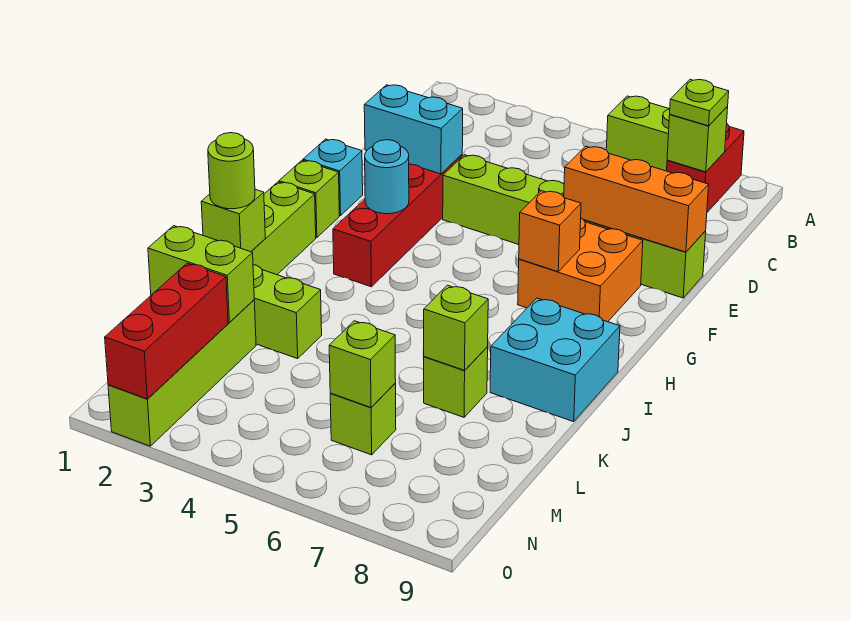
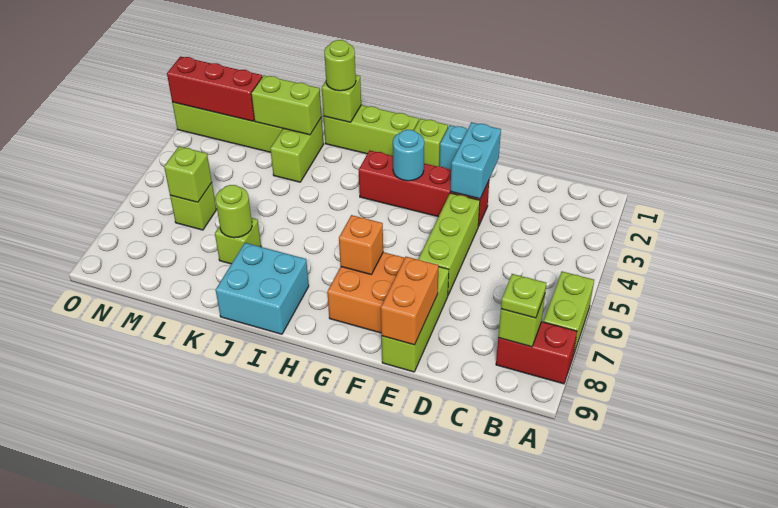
orange brick E7:E9 level 2 -> orange brick E8:E9 level 2
lime brick K7 level 2 -> lime round brick K7 level 2
lime brick L1:L2 level 2 -> lime brick K2:L2 level 2

